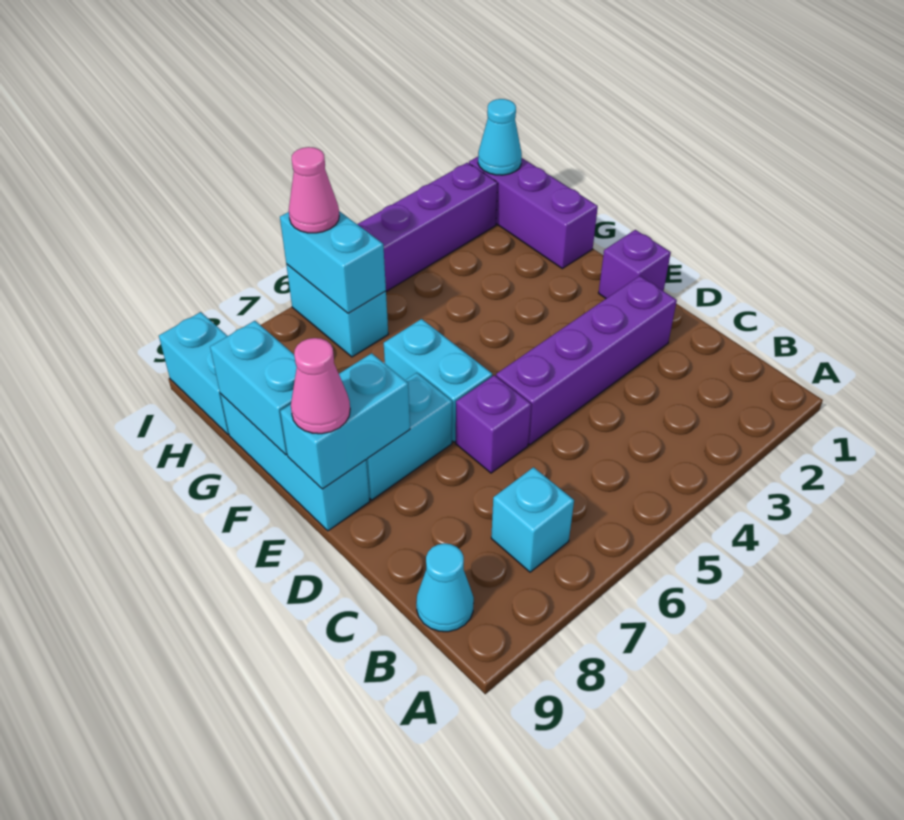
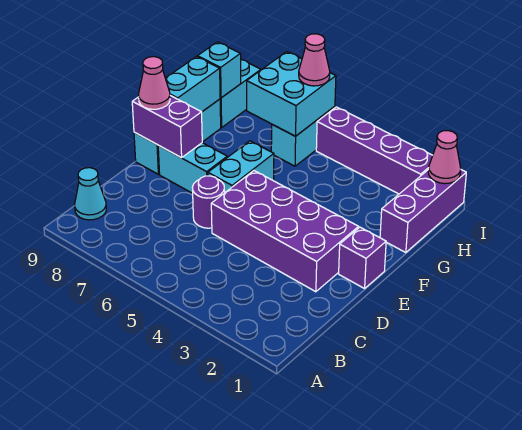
cyan brick B7 level 1 -> cyan brick H9 level 2
purple brick D2:D5 level 1 -> purple brick D2:E5 level 1
purple brick D6 level 1 -> purple round brick D6 level 1
cyan brick E8:E9 level 2 -> purple brick E8:E9 level 2
cyan brick H6:I6 level 2 -> cyan brick H6:I7 level 2
cyan cone I1 level 2 -> pink cone I1 level 2

